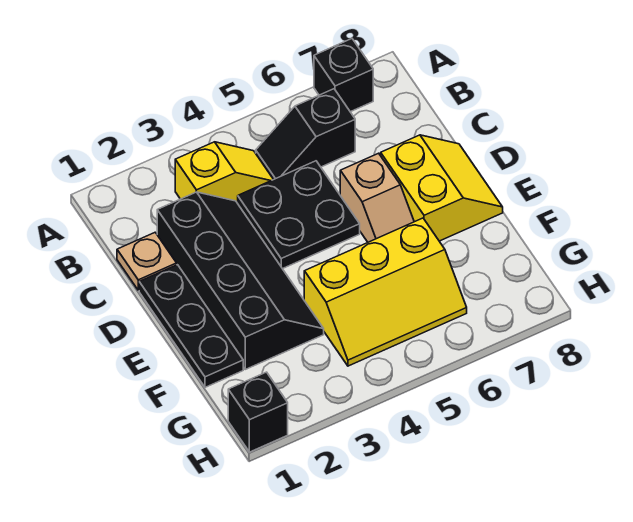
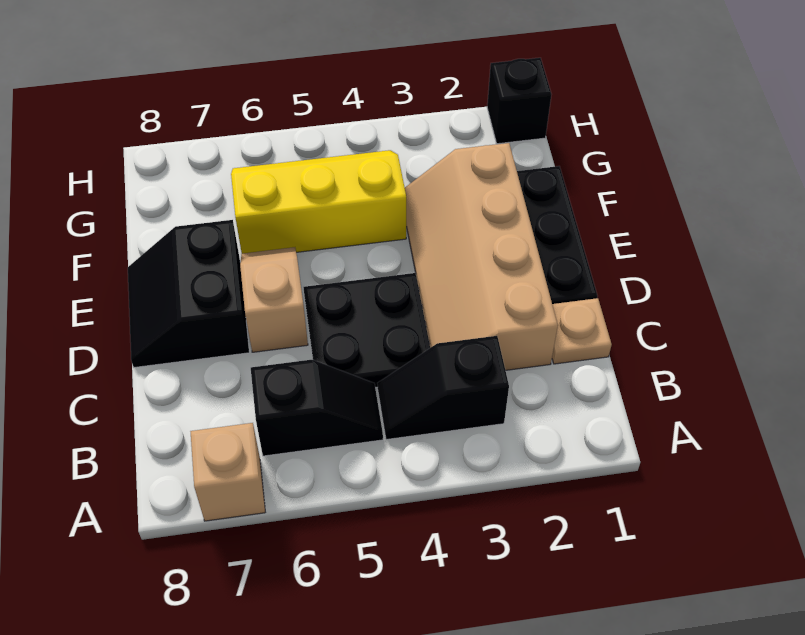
black brick A7 level 1 -> tan brick A7 level 1
yellow slope B3:B4 level 1 top 3 -> black slope B3:B4 level 1 top 3
black slope C2:F3 level 1 top 2 -> tan slope C2:F3 level 1 top 2
yellow slope D7:E8 level 1 top 7 -> black slope D7:E8 level 1 top 7

